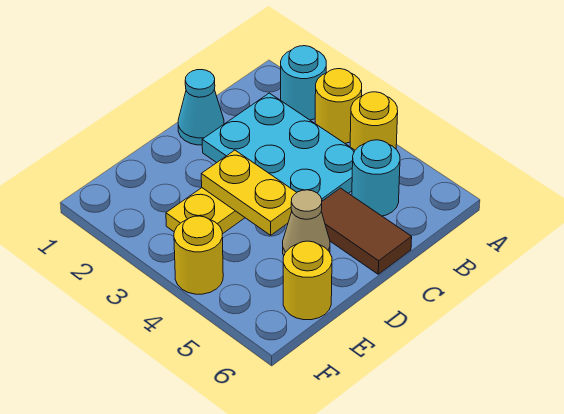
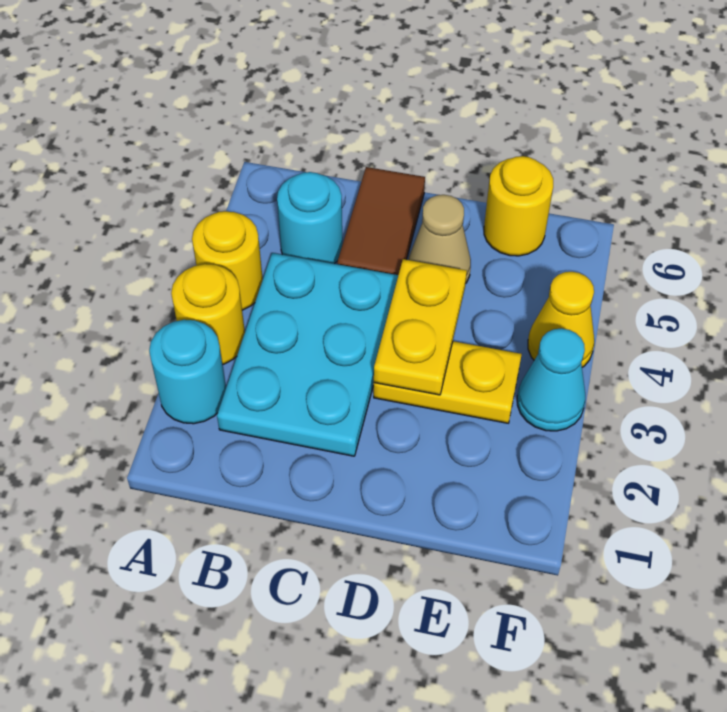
cyan cone C1 level 1 -> cyan cone F3 level 1
yellow round brick F4 level 1 -> yellow cone F4 level 1

